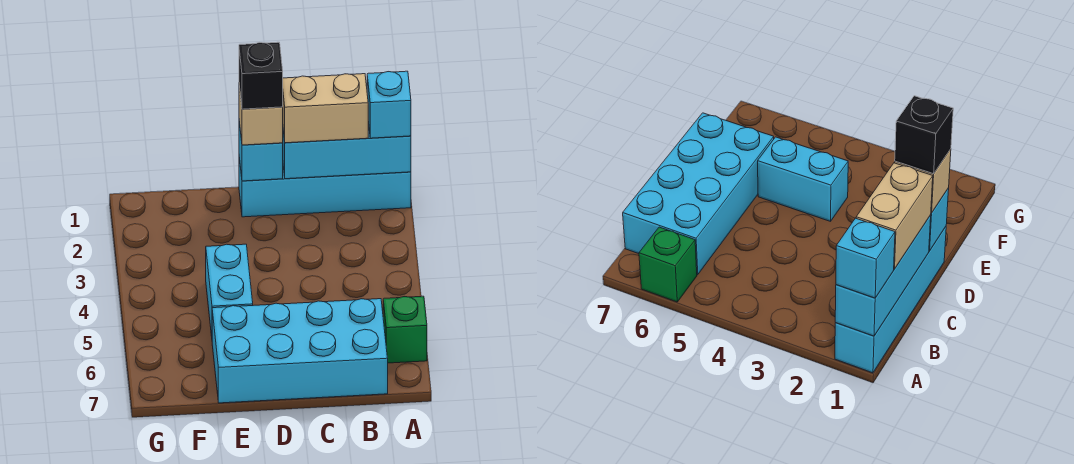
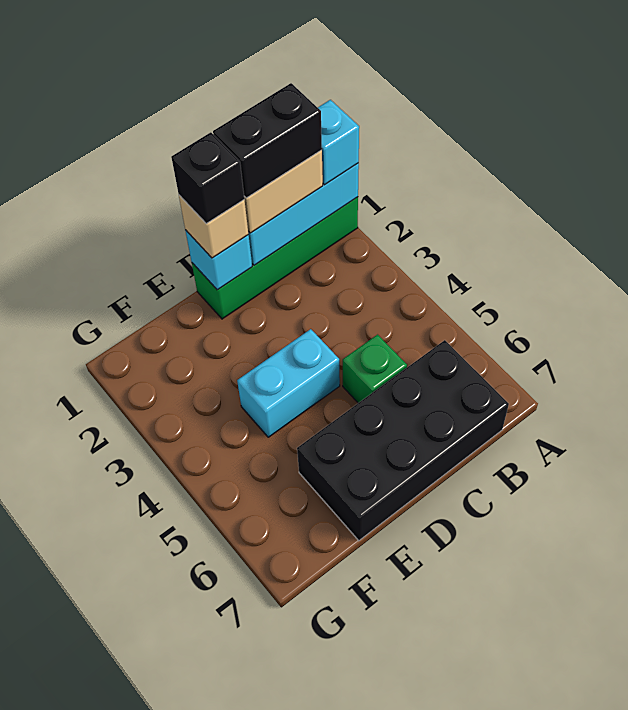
cyan brick A1:D1 level 1 -> green brick A1:D1 level 1
green brick A6 level 1 -> green brick C5 level 1
none -> black brick B1:C1 level 4
cyan brick B6:E7 level 1 -> black brick B6:E7 level 1
cyan brick E4:E5 level 1 -> cyan brick D4:E4 level 1

